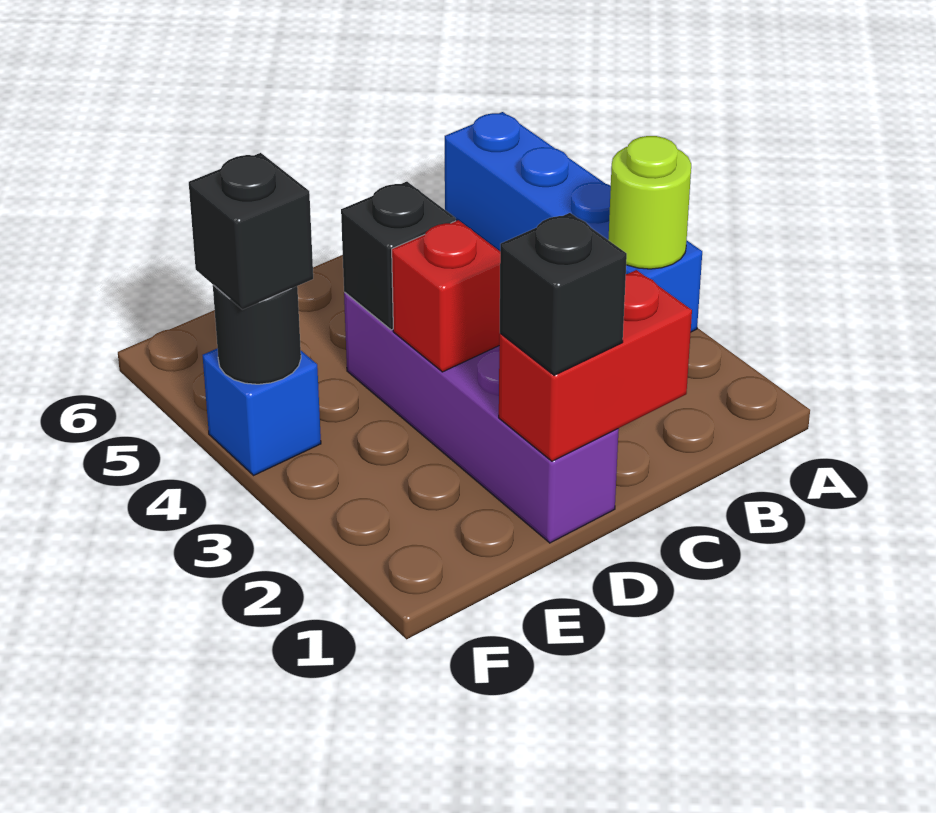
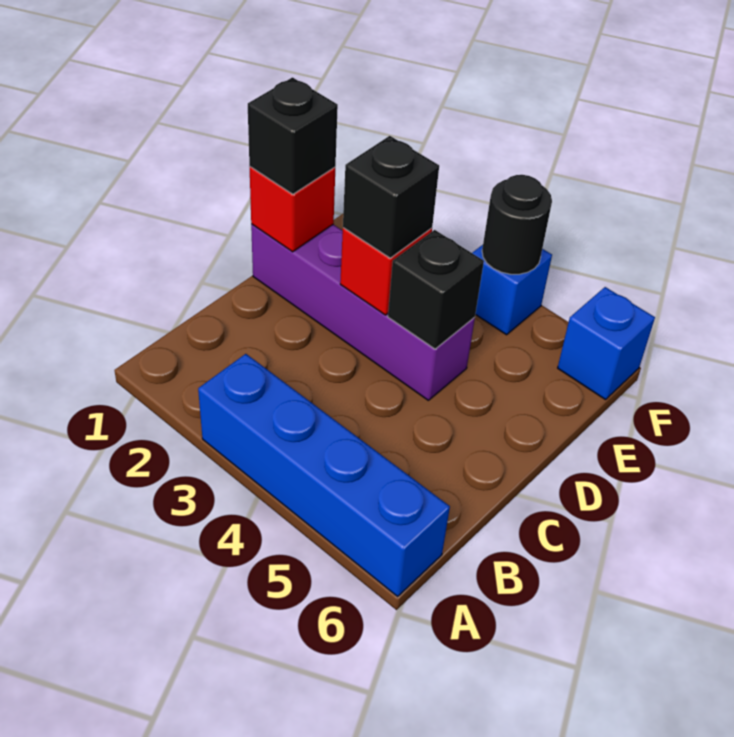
lime round brick A3 level 2 -> none
red brick C1:D1 level 2 -> red brick D1 level 2
black brick F4 level 3 -> black brick D3 level 3
none -> blue brick F6 level 1

